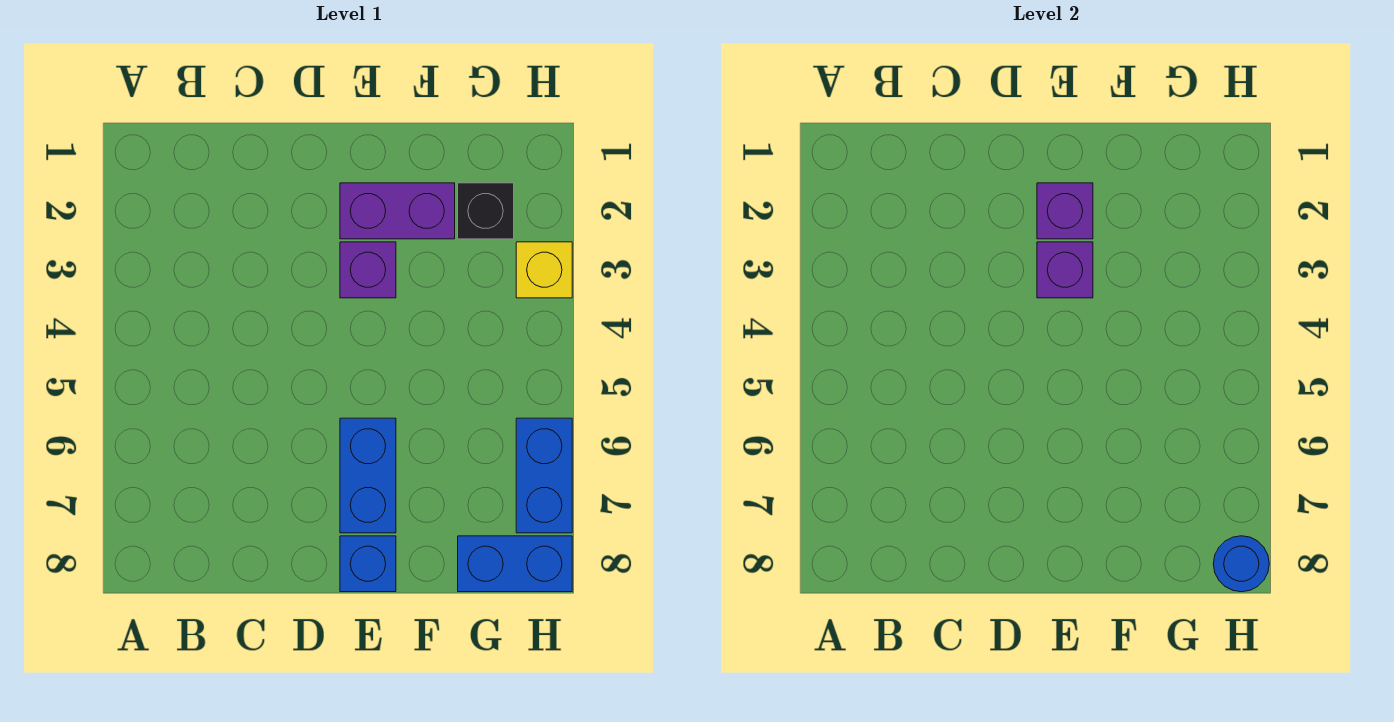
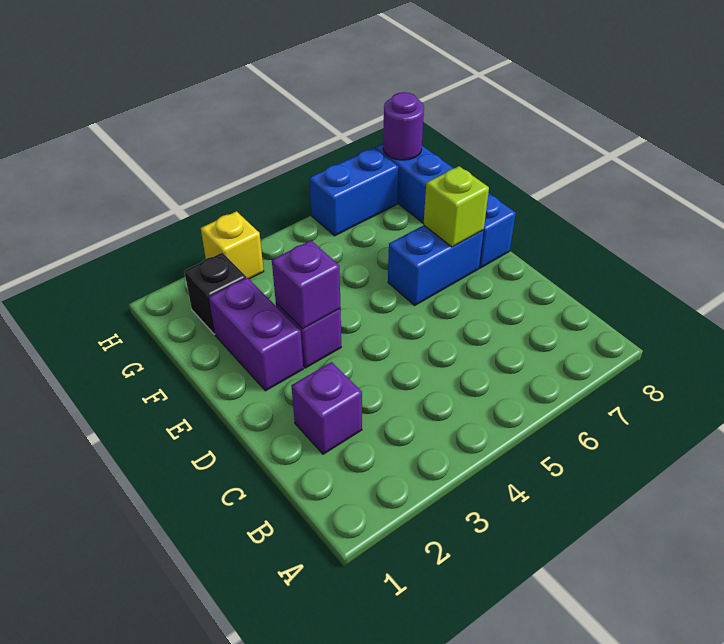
purple brick E2 level 2 -> purple brick C2 level 1
none -> lime brick E7 level 2
blue round brick H8 level 2 -> purple round brick H8 level 2

